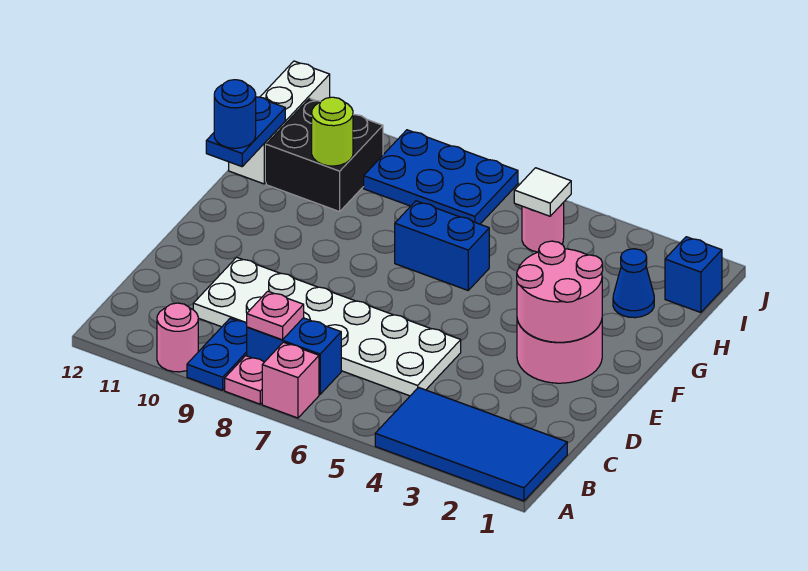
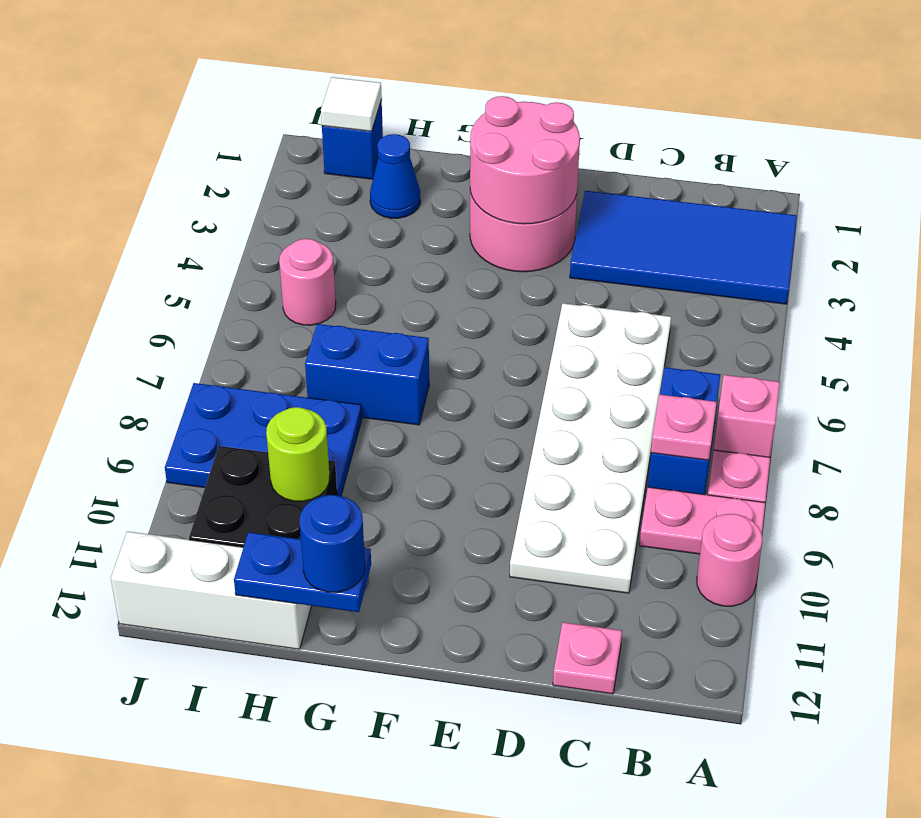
blue tile A1:B4 level 1 -> blue tile A2:D3 level 1
blue plate A9:B9 level 1 -> pink plate A9:B9 level 1
none -> pink plate C12 level 1
blue brick G6:G7 level 1 -> blue brick G7:H7 level 1
white tile I5 level 2 -> white tile I1 level 2
blue plate I7:J9 level 1 -> blue plate H8:J9 level 1

